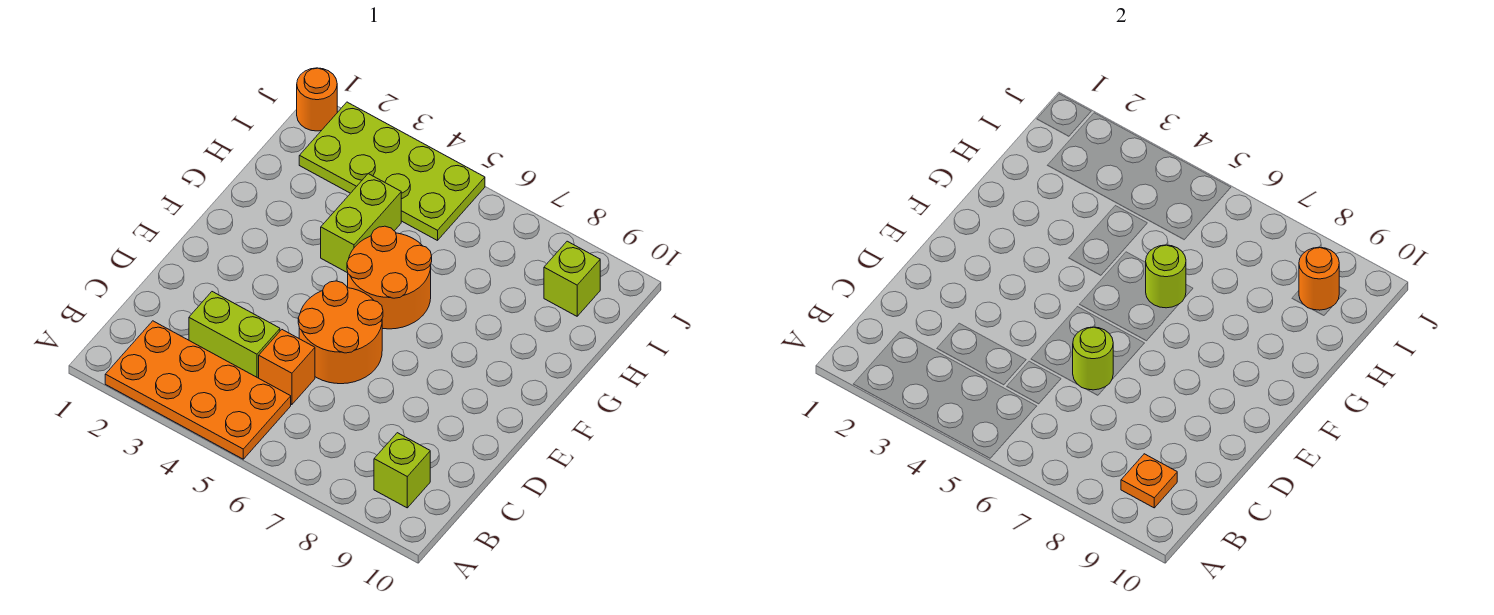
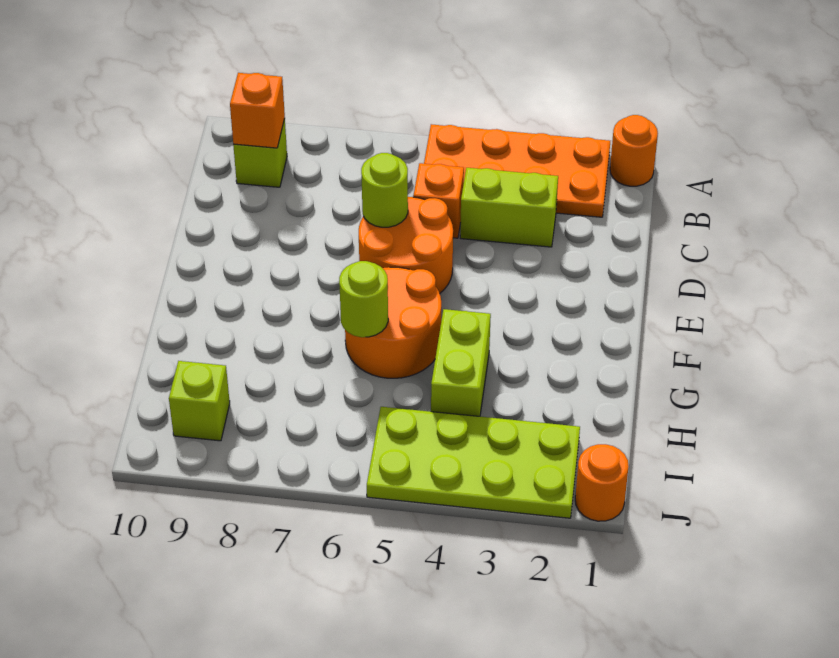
orange plate B9 level 2 -> orange brick B9 level 2
orange round brick I9 level 2 -> orange round brick A1 level 1

